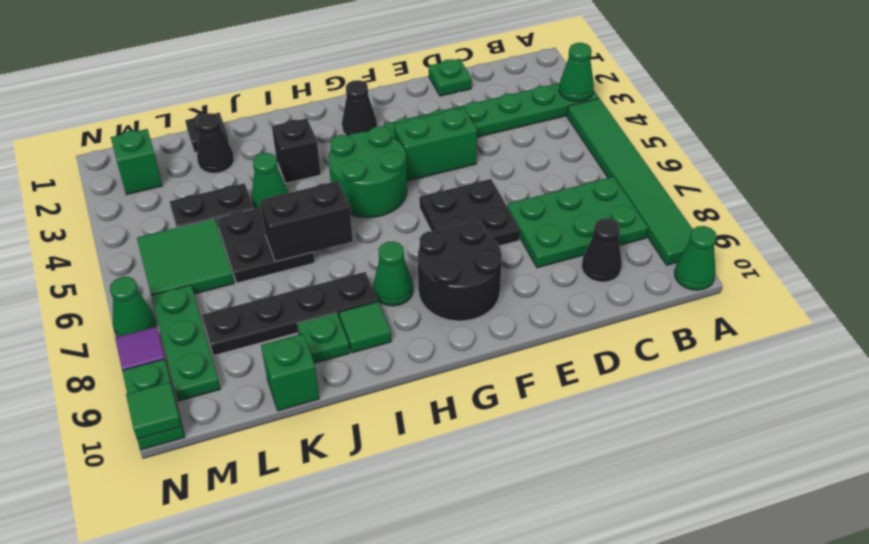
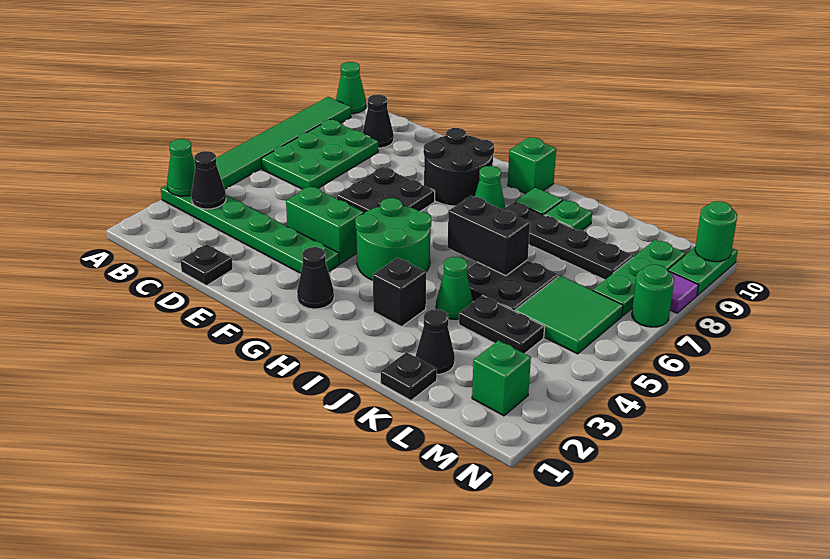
none -> black cone B3 level 2
green plate B7:D8 level 1 -> green plate B6:C8 level 1
green plate D1 level 1 -> black plate D1 level 1
green brick K10 level 1 -> green brick H10 level 1
green cone N7 level 1 -> green round brick N7 level 1
green tile N10 level 2 -> green round brick N10 level 2

